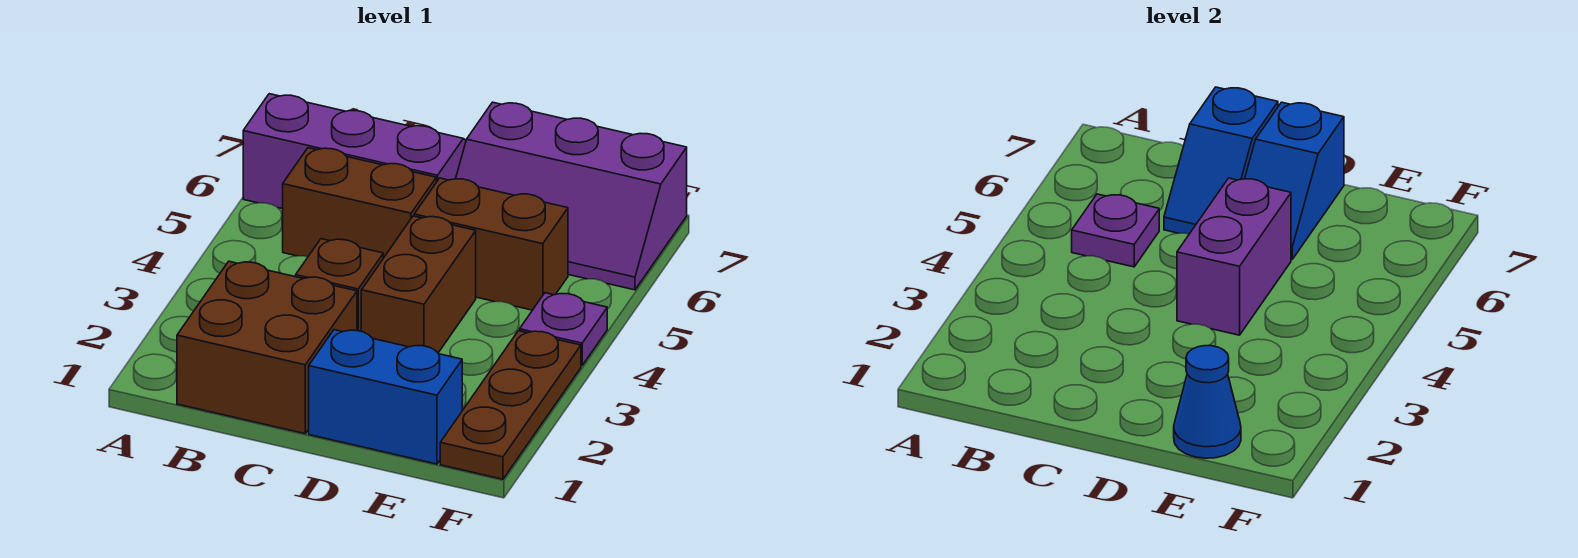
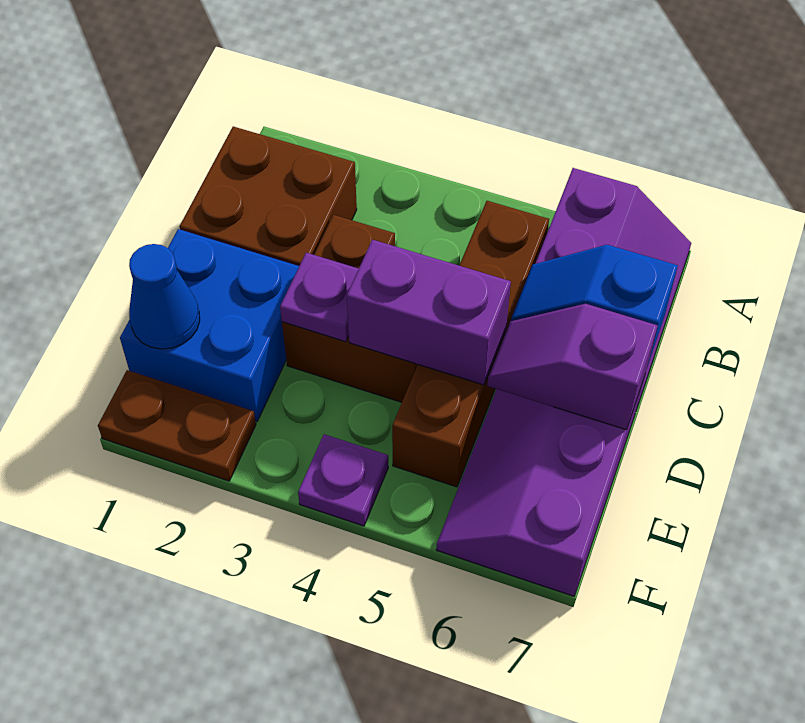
purple plate B5 level 2 -> purple plate D3 level 2
blue brick D1:E1 level 1 -> blue brick D1:E2 level 1
blue slope D6:D7 level 2 top 7 -> purple slope D6:D7 level 2 top 7
brown plate F1:F3 level 1 -> brown plate F1:F2 level 1

